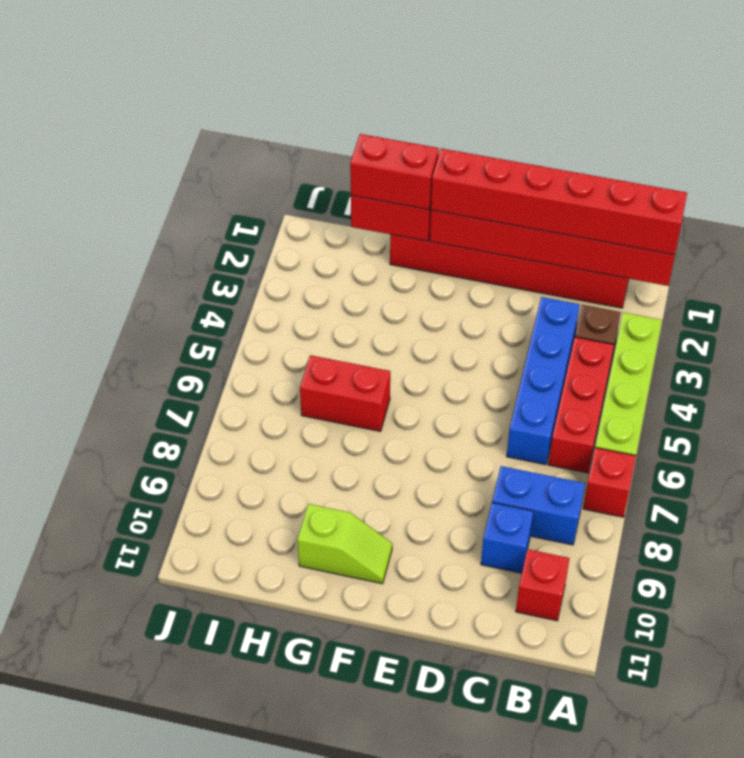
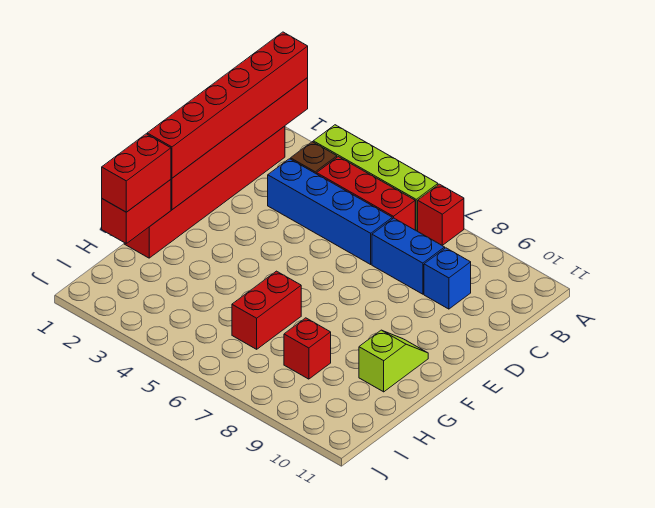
blue brick B8:C8 level 1 -> blue brick C7:C8 level 1
red brick B10 level 1 -> red brick H8 level 1

